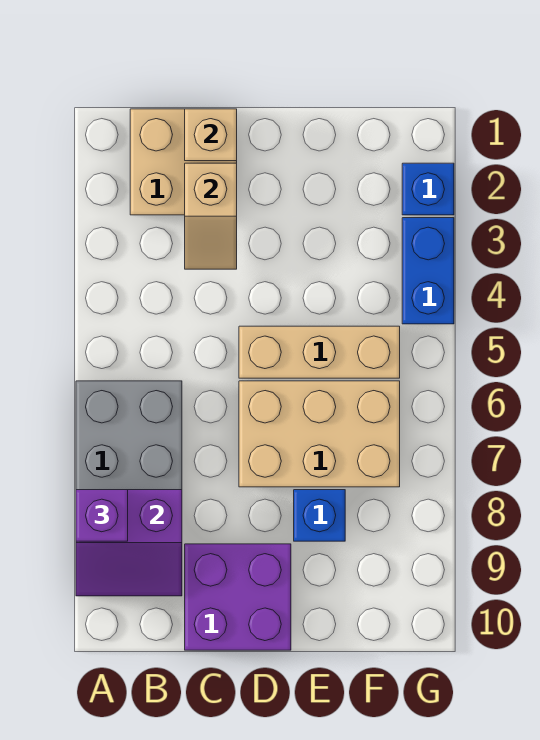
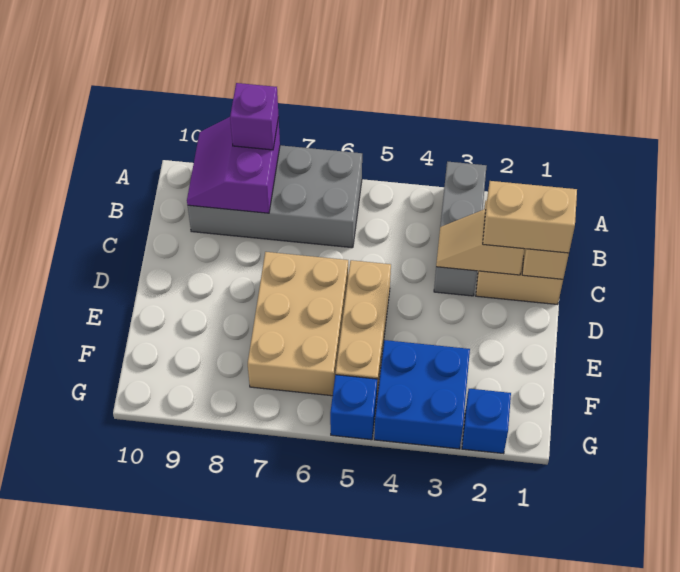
none -> grey brick A3:C3 level 1
none -> tan brick C1:C2 level 3
purple brick C9:D10 level 1 -> none
blue brick E8 level 1 -> blue brick G5 level 1
blue brick G3:G4 level 1 -> blue brick F3:G4 level 1

